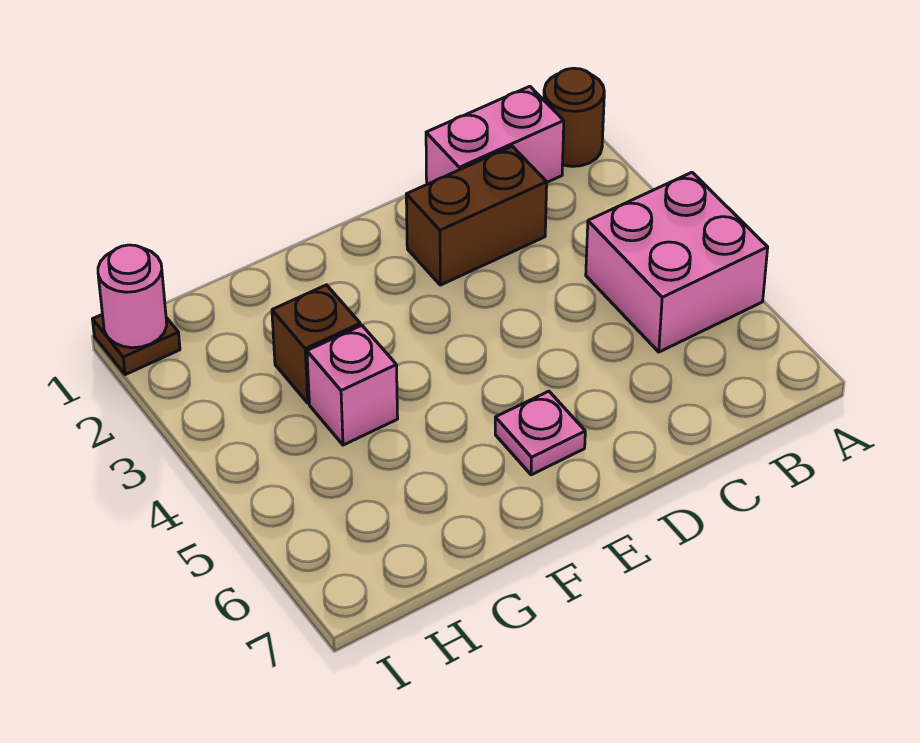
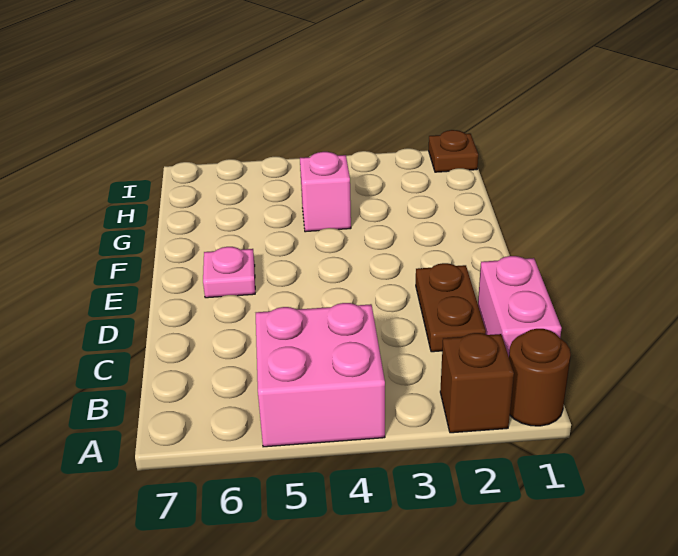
brown brick C2:D2 level 1 -> brown plate C2:D2 level 1
brown brick G3 level 1 -> brown brick A2 level 1
pink round brick I1 level 2 -> none

